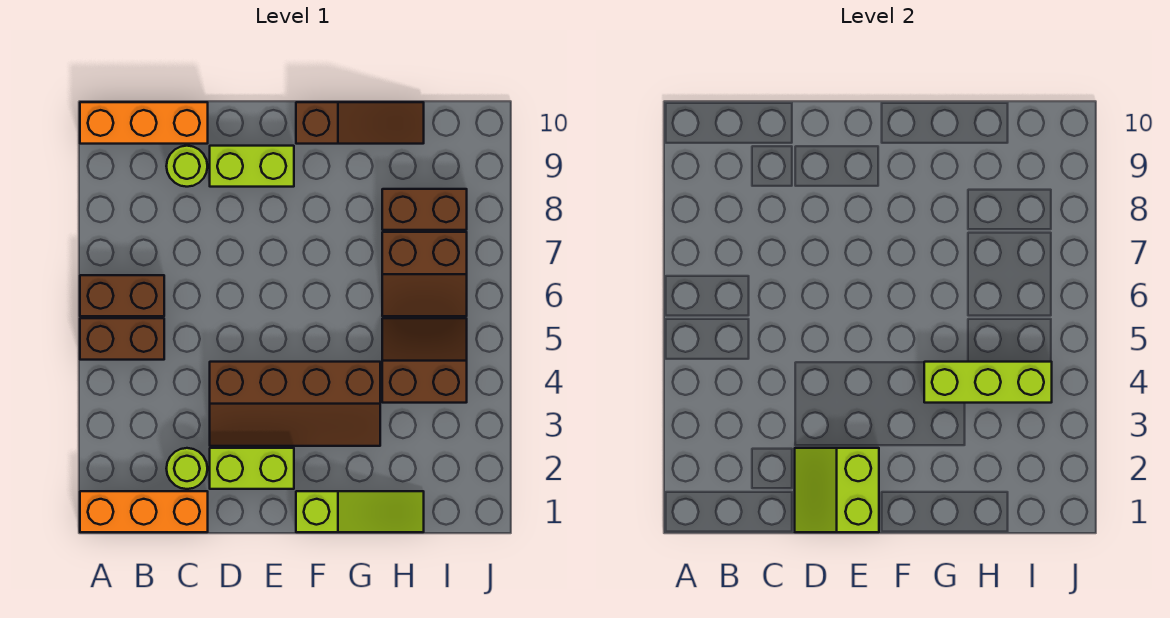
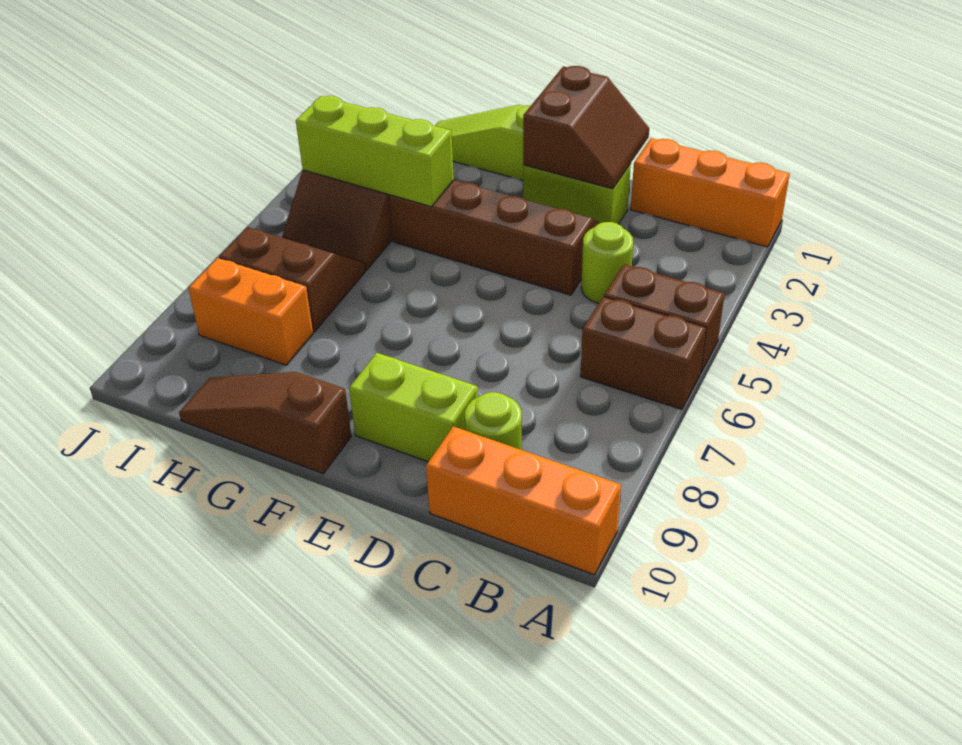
lime round brick C2 level 1 -> lime round brick C4 level 1
lime slope D1:E2 level 2 top E -> brown slope D1:E2 level 2 top E
brown brick H8:I8 level 1 -> orange brick H8:I8 level 1

